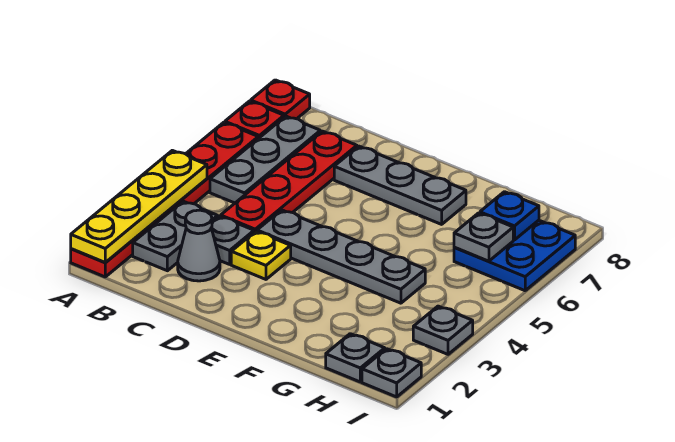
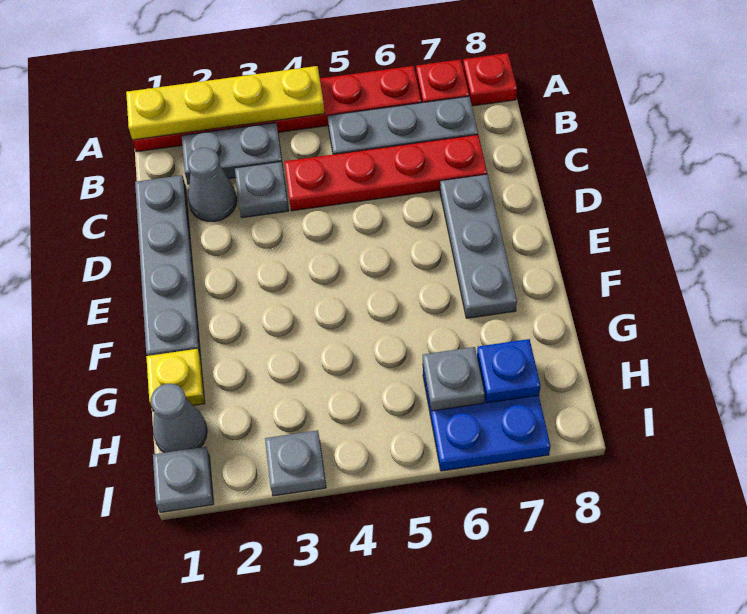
yellow plate D3 level 1 -> yellow plate G1 level 1
grey plate D4:G4 level 1 -> grey plate C1:F1 level 1
grey plate H1 level 1 -> grey cone H1 level 1

